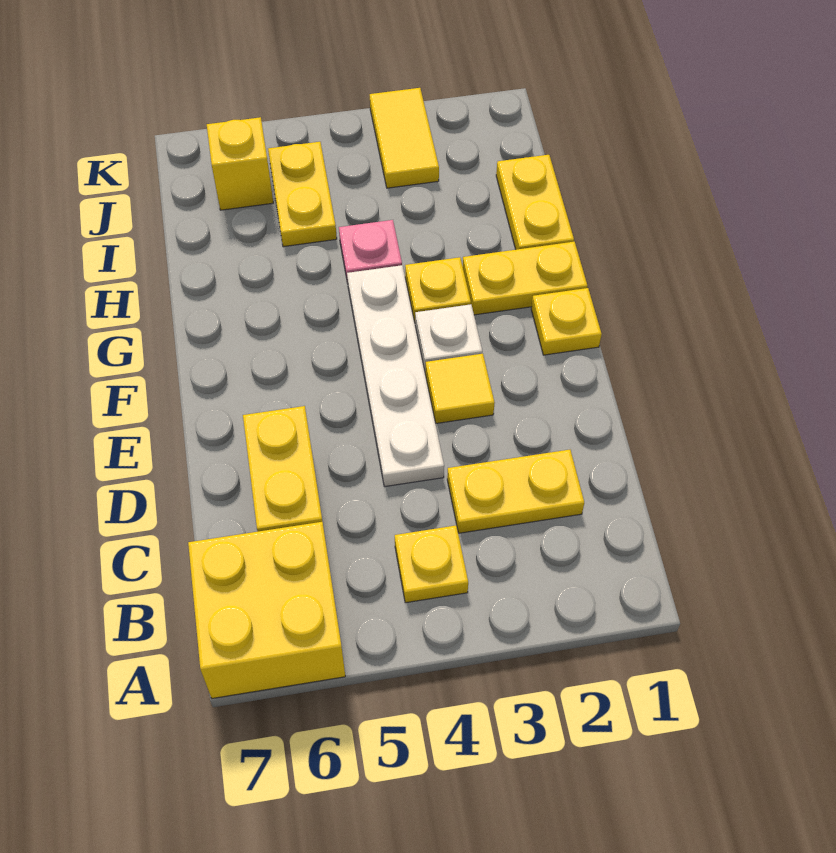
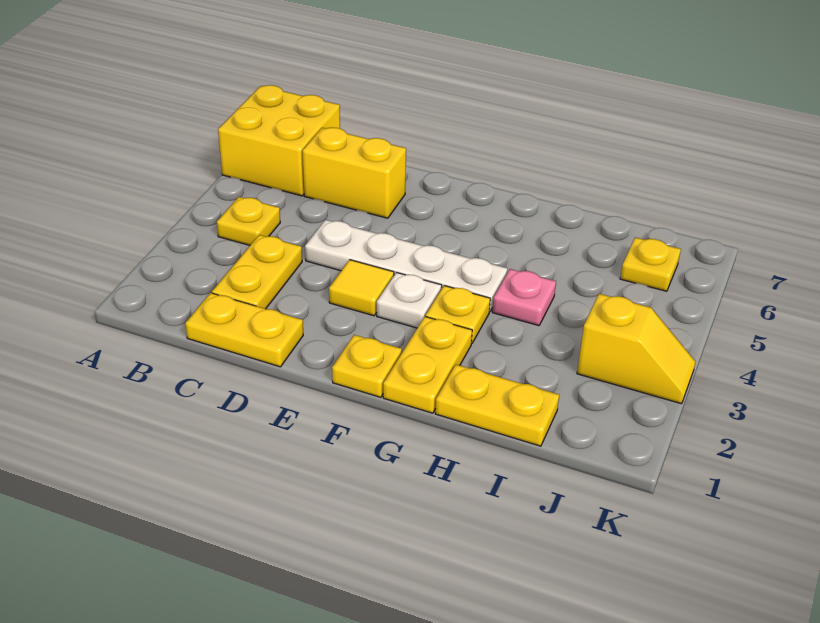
yellow plate I5:J5 level 1 -> yellow plate C1:D1 level 1
yellow tile J3:K3 level 1 -> yellow slope J3:K3 level 1 top J
yellow brick J6 level 1 -> yellow plate J6 level 1

